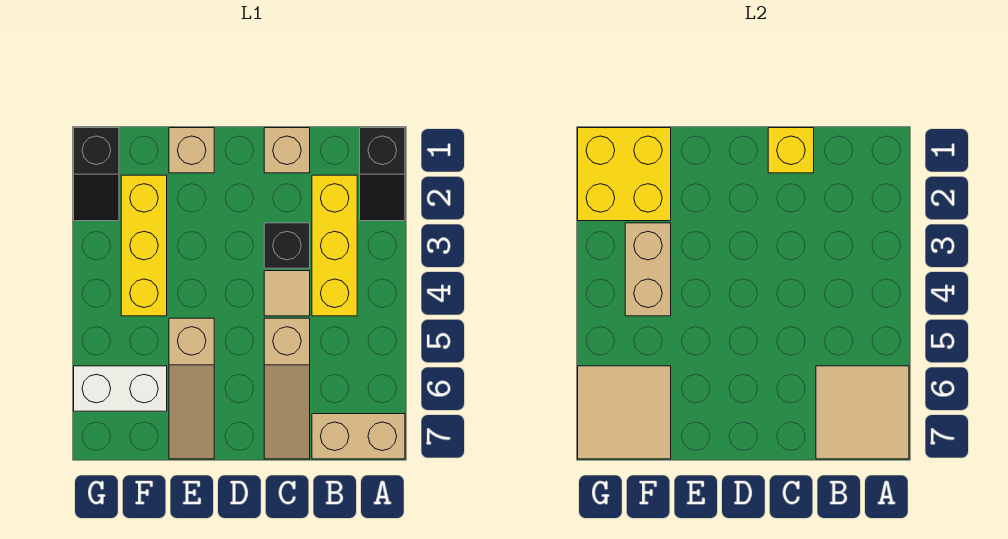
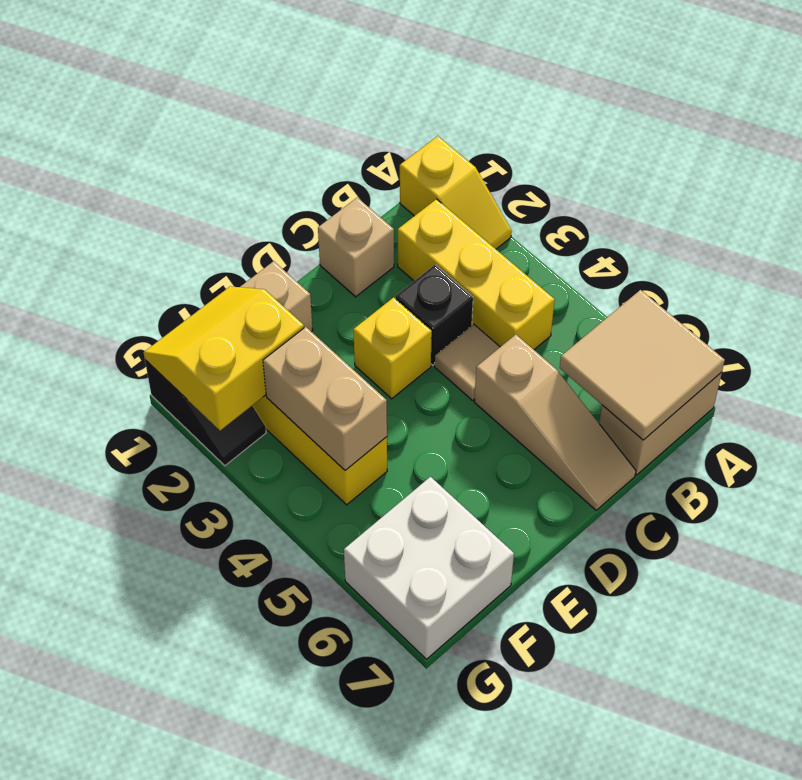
black slope A1:A2 level 1 top 1 -> yellow slope A1:A2 level 1 top 1
yellow brick C1 level 2 -> yellow brick D3 level 1
tan slope E5:E7 level 1 top 5 -> none
yellow brick F1:G2 level 2 -> yellow slope F1:G2 level 2 top 2
white brick F6:G6 level 1 -> white brick F6:G7 level 1
tan tile F6:G7 level 2 -> none

